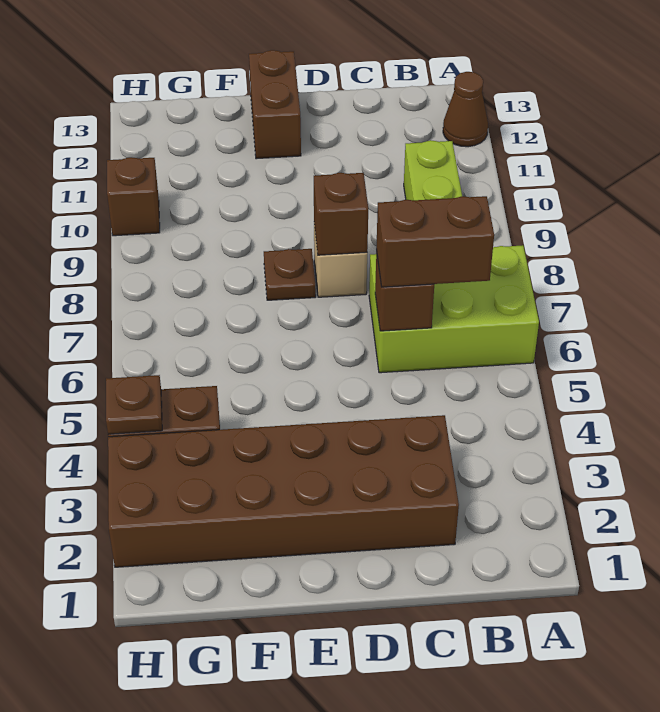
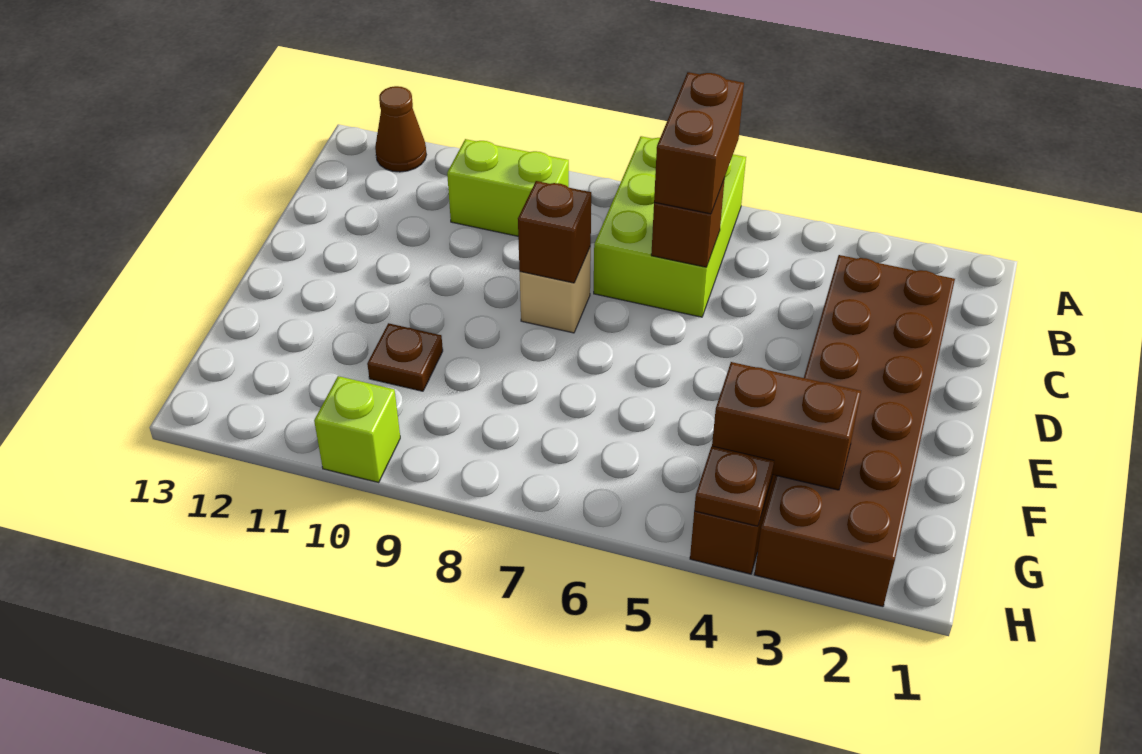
brown plate E8 level 1 -> brown plate F10 level 1
brown brick E12:E13 level 1 -> brown brick G3:G4 level 2
brown brick H10 level 1 -> lime brick H10 level 1

